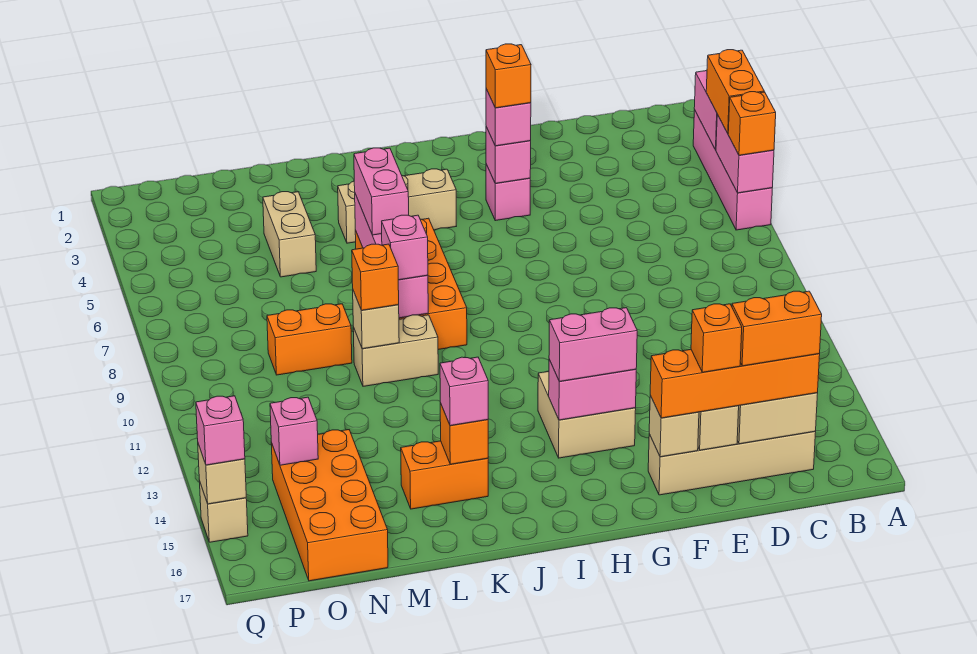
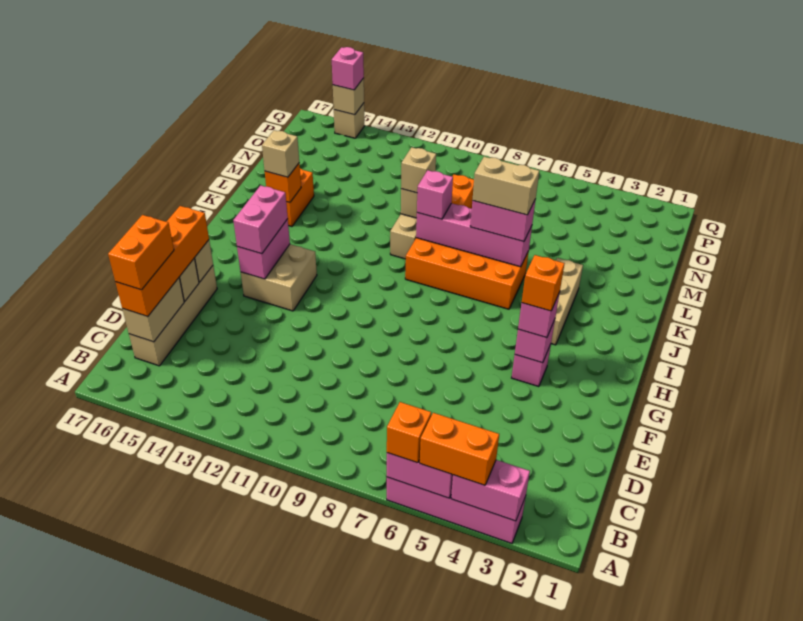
orange brick E16 level 4 -> none
pink brick K15 level 3 -> tan brick K15 level 3
orange brick L10 level 3 -> tan brick L10 level 3
tan brick M4:M5 level 1 -> tan brick K6:K7 level 4
orange brick N14:O17 level 1 -> none
pink brick O14 level 2 -> none

